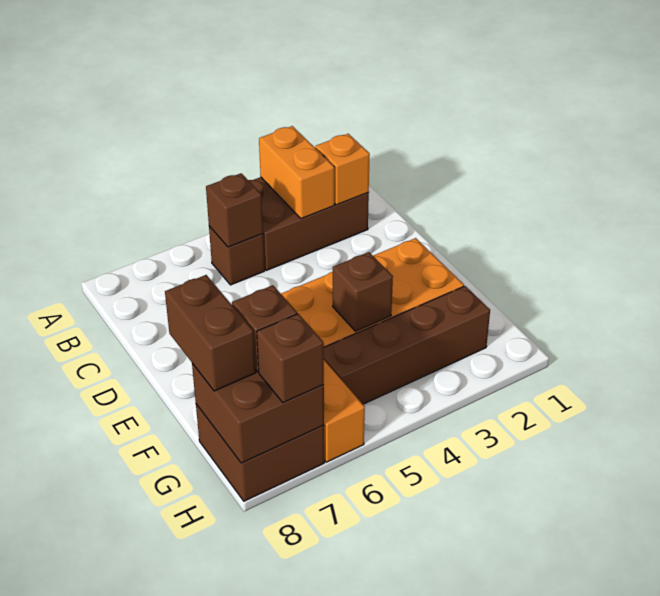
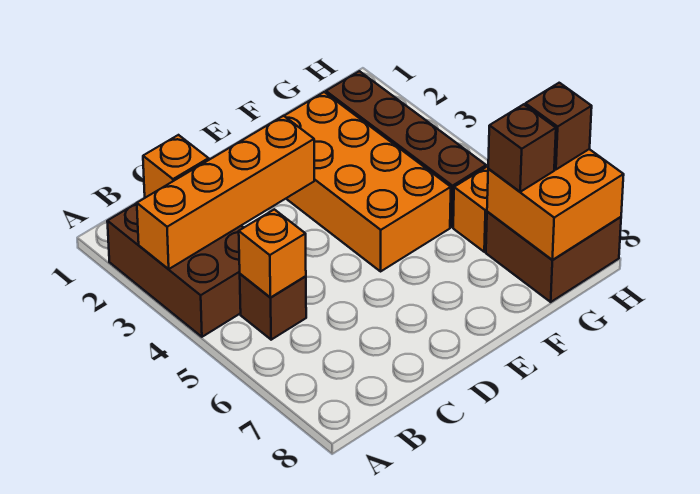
orange brick A3:B3 level 2 -> orange brick A3:D3 level 2
brown brick B5 level 2 -> orange brick B5 level 2
brown brick F4 level 2 -> none
brown brick F8:G8 level 3 -> none
brown brick G7:H8 level 2 -> orange brick G7:H8 level 2

